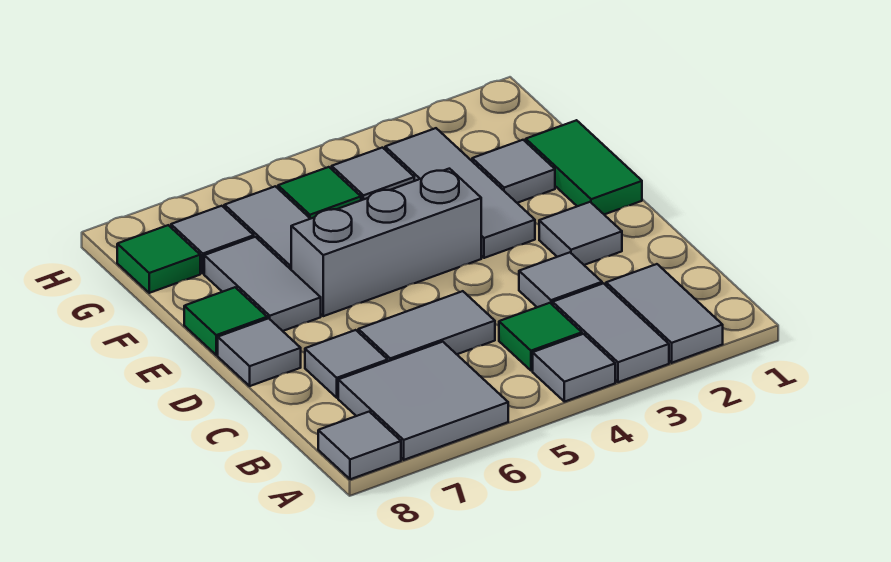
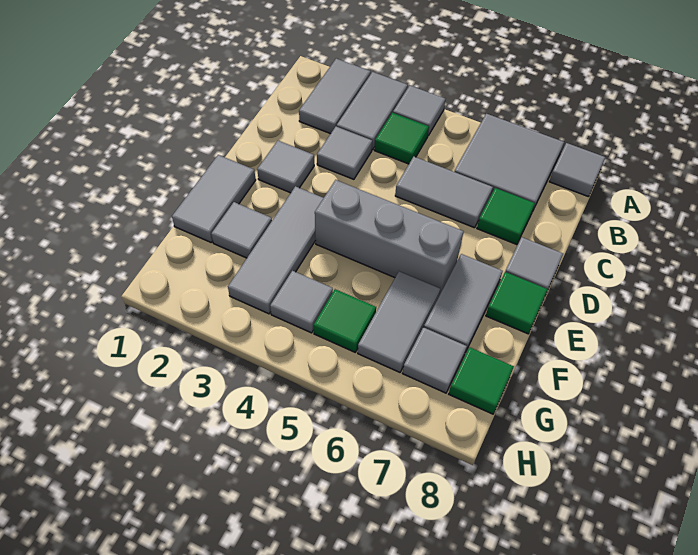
grey tile C7 level 1 -> green tile C7 level 1
green tile E1:F1 level 1 -> grey tile E1:F1 level 1

